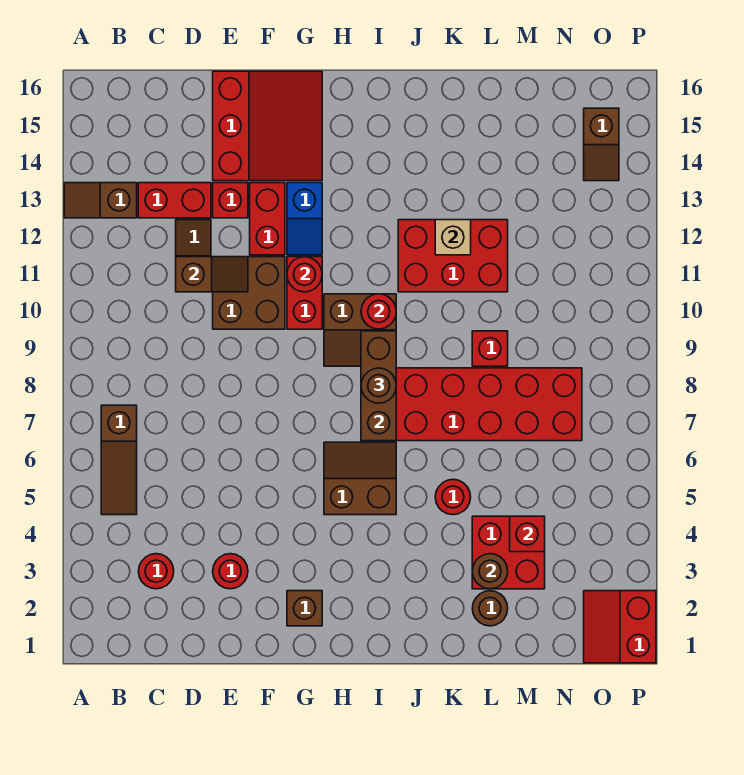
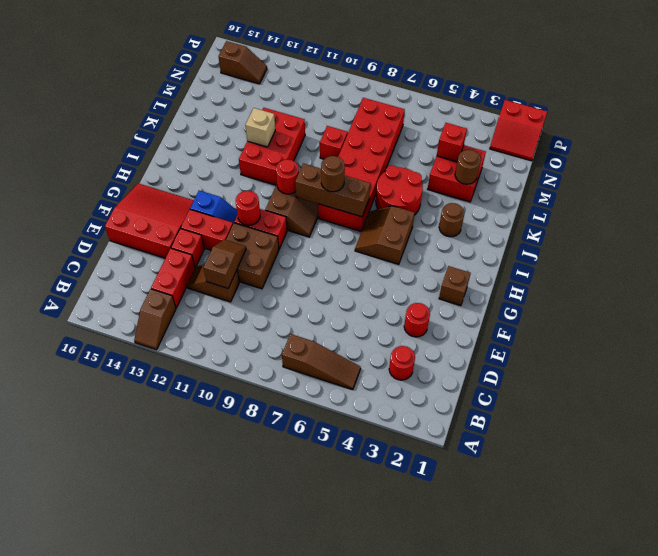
red round brick K5 level 1 -> red round brick J5:K6 level 1
brown round brick L2 level 1 -> brown round brick J3 level 1

